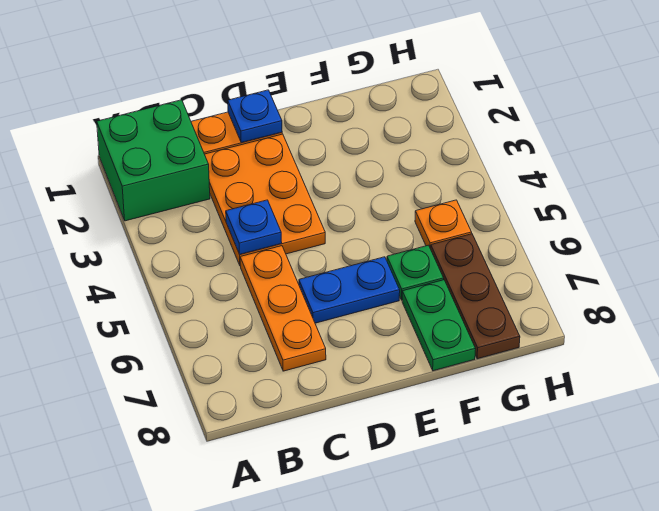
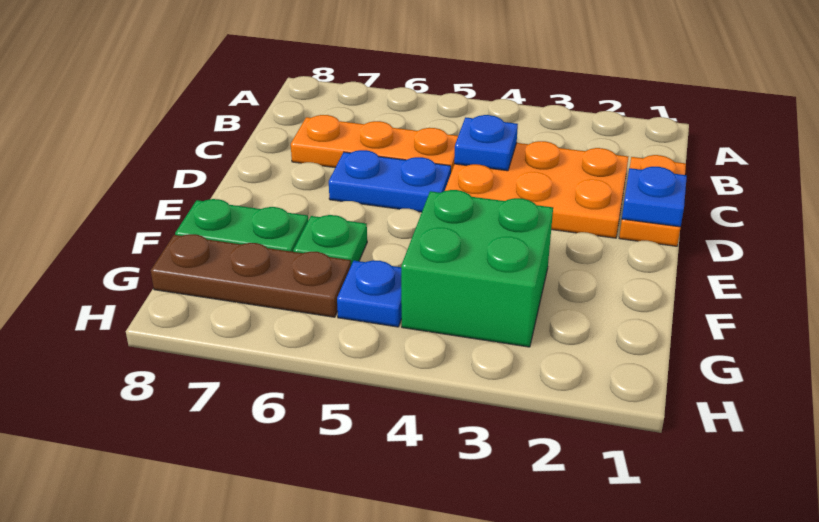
green brick A1:B2 level 1 -> green brick F3:G4 level 1
blue plate D6:E6 level 1 -> blue plate D5:D6 level 1
orange plate G5 level 1 -> blue plate G5 level 1

